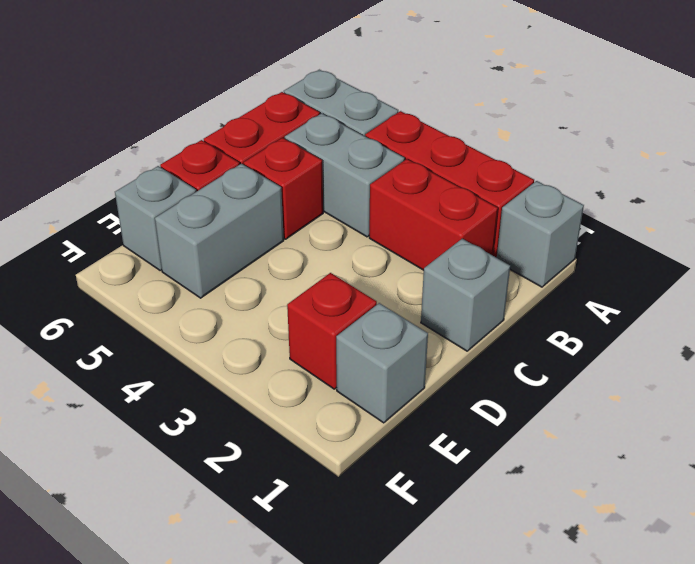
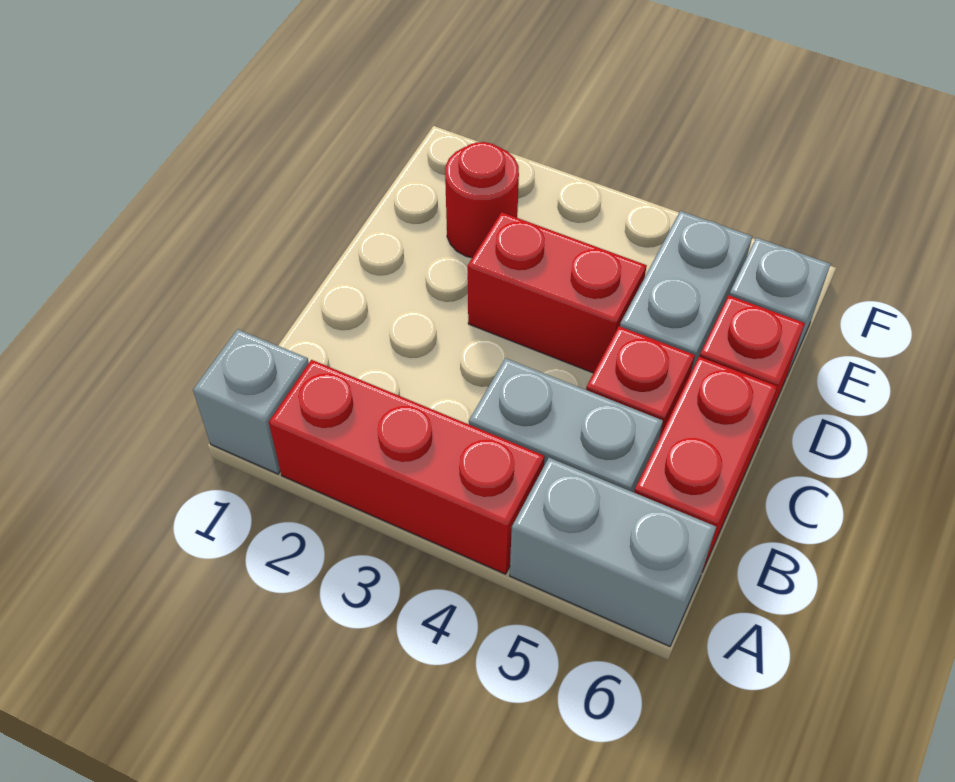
red brick B2:B3 level 1 -> red brick D3:D4 level 1
grey brick C1 level 1 -> none
grey brick E1 level 1 -> none
red brick E2 level 1 -> red round brick E2 level 1

